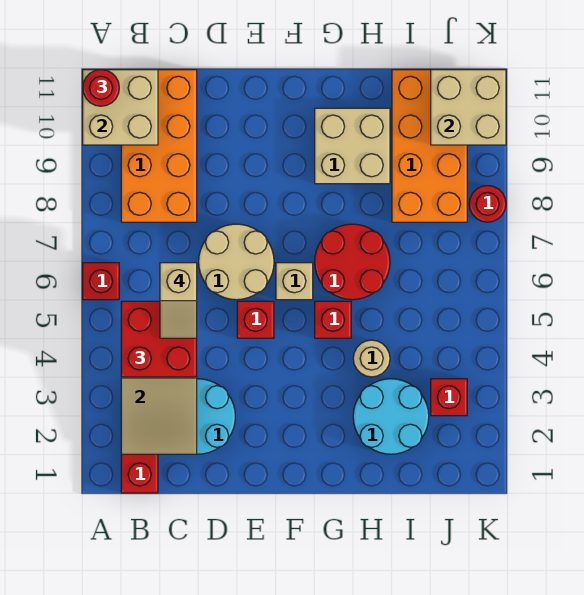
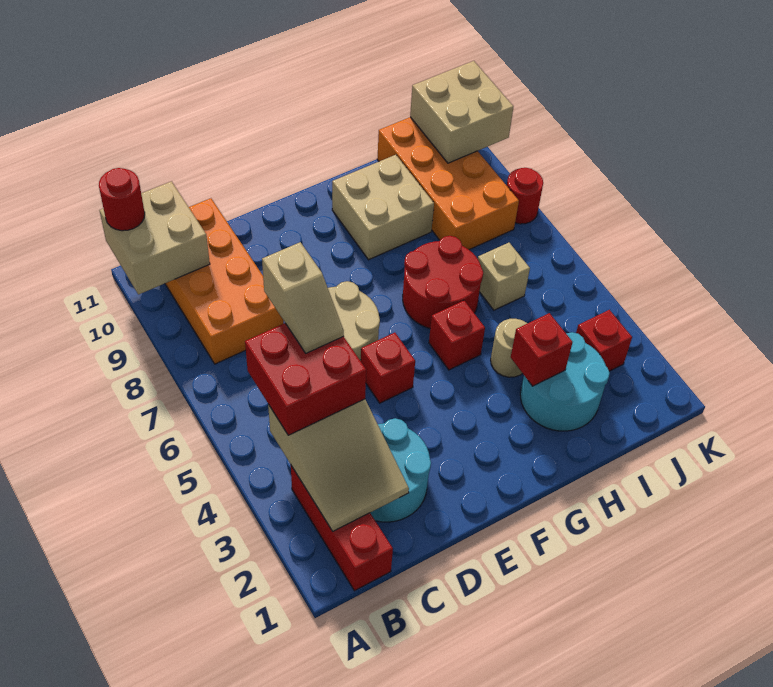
red brick A6 level 1 -> red brick H3 level 2
tan brick F6 level 1 -> tan brick I6 level 1

